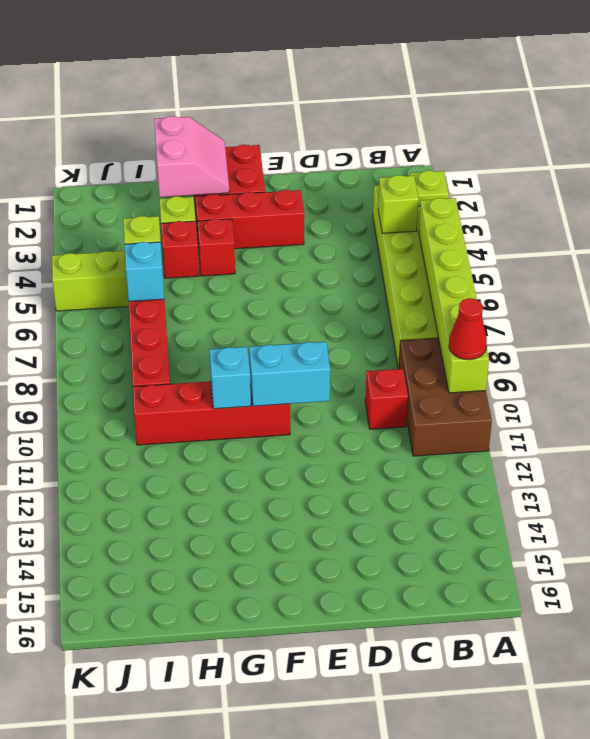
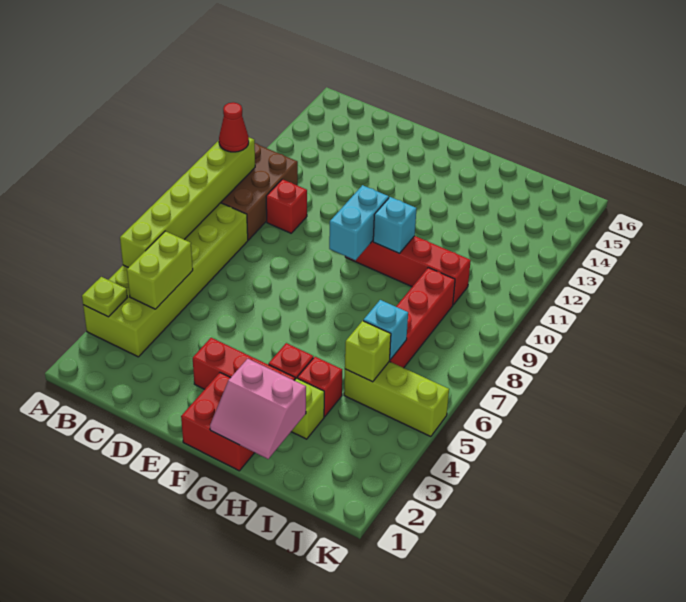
lime brick B4 level 2 -> lime brick B4:B5 level 2
cyan brick E10:F10 level 2 -> cyan brick F9:F10 level 2
pink slope G1:H2 level 2 top H -> pink slope G1:H2 level 2 top 2

